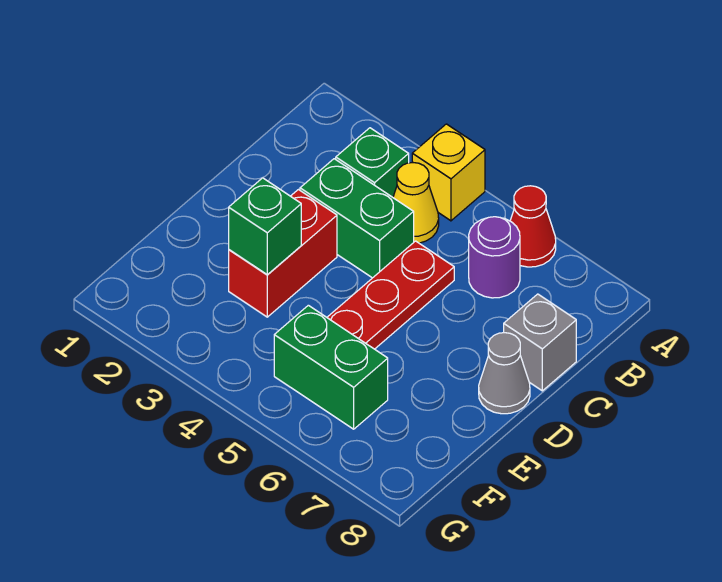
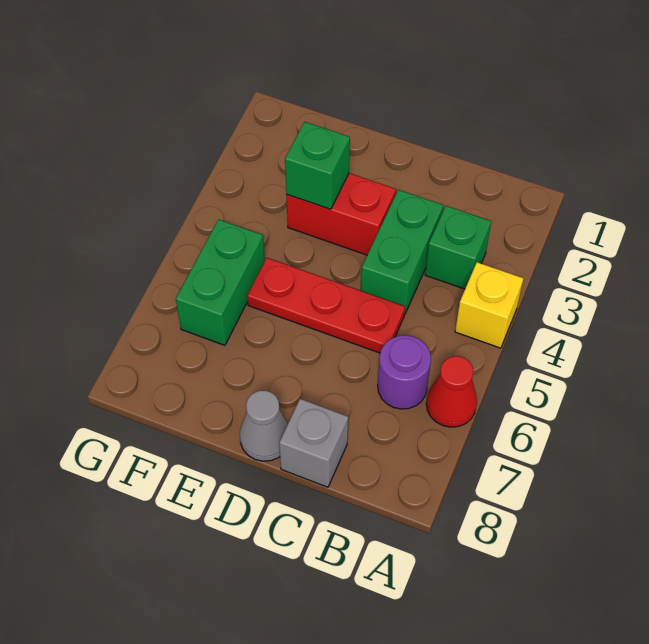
yellow cone B4 level 1 -> none

